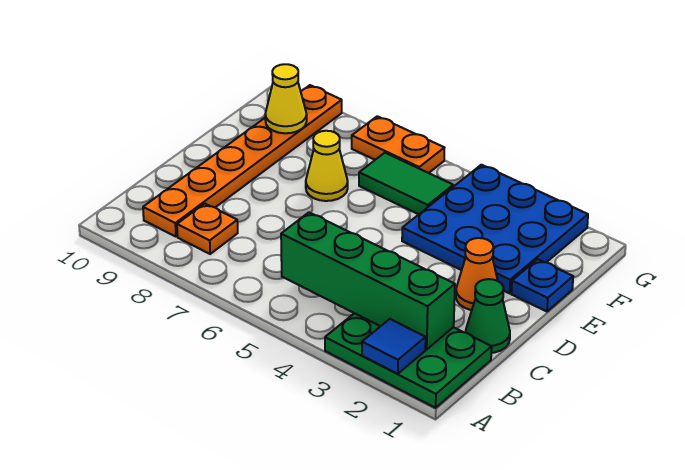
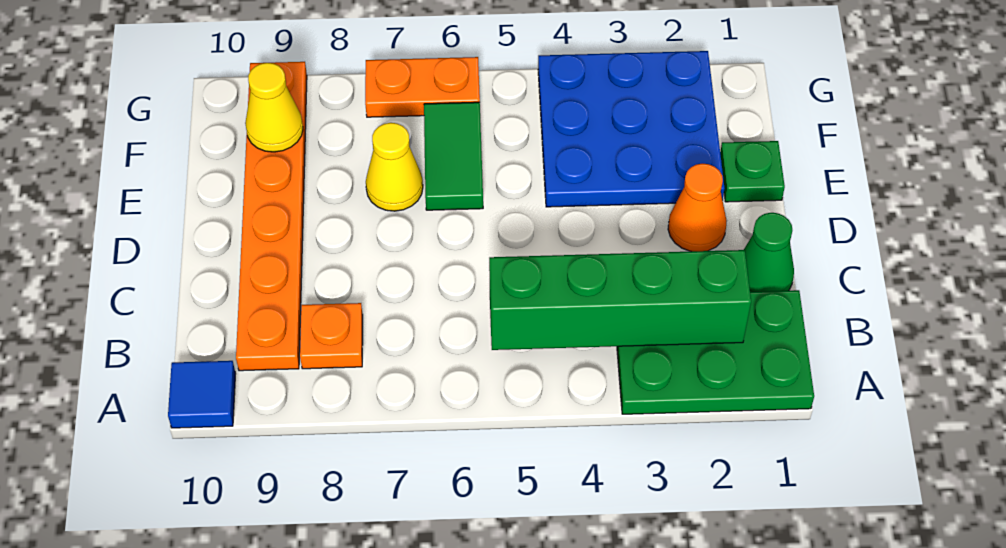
blue tile A2 level 2 -> blue tile A10 level 1
blue plate E1 level 1 -> green plate E1 level 1
green tile F5:F6 level 1 -> green tile E6:F6 level 1

